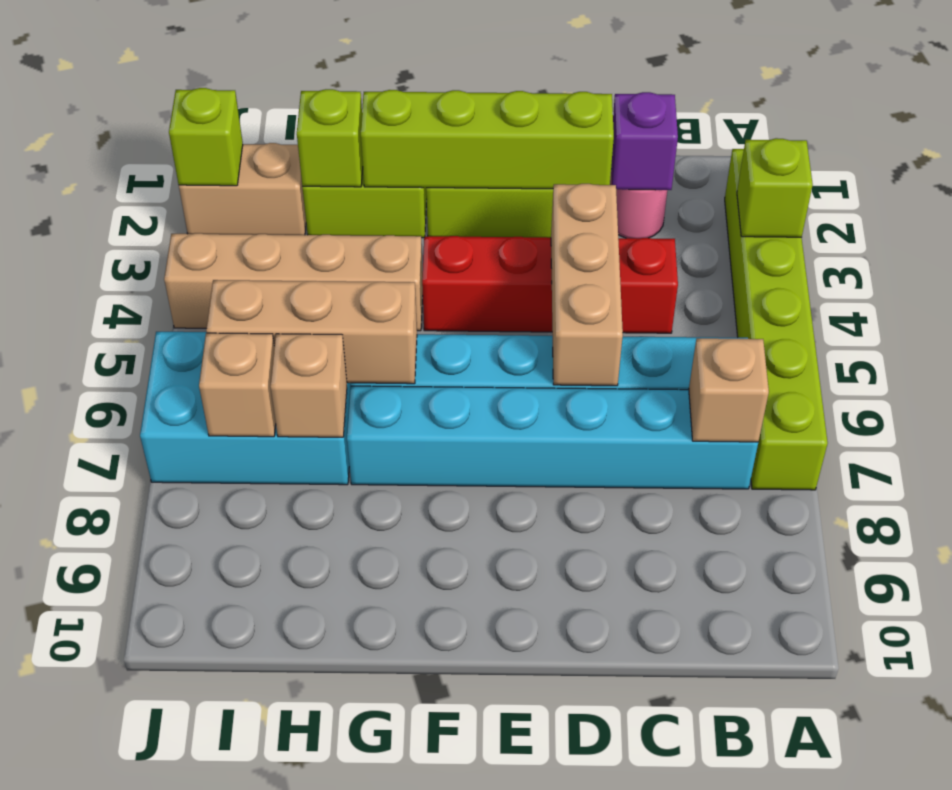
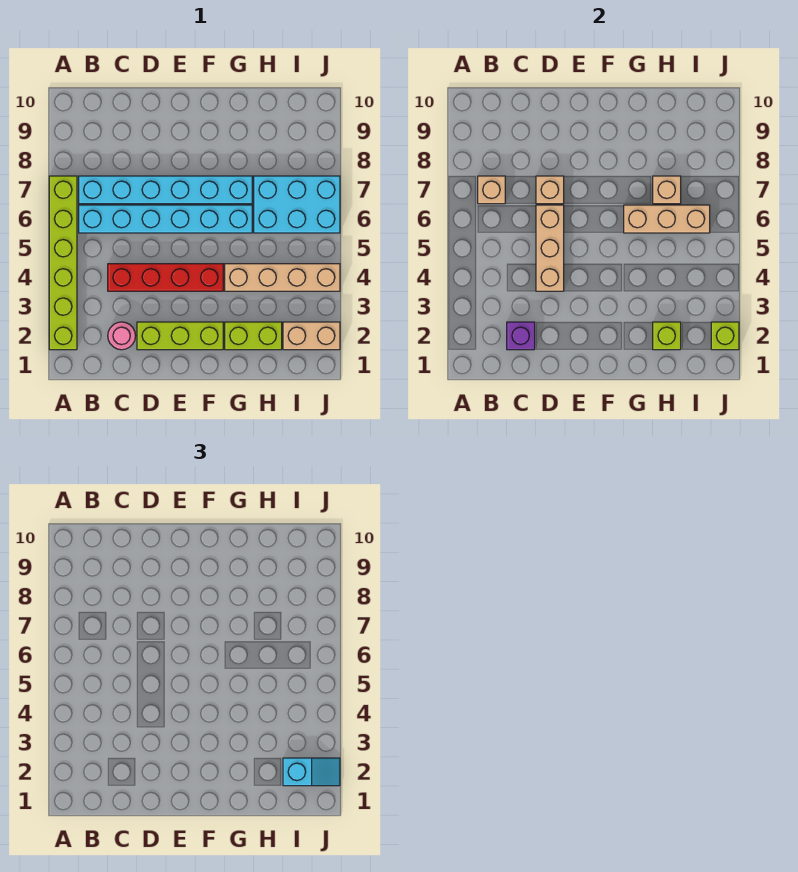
lime brick A3 level 2 -> none
lime brick D2:G2 level 2 -> none
none -> cyan slope I2:J2 level 3 top I
tan brick I7 level 2 -> tan brick D7 level 2

